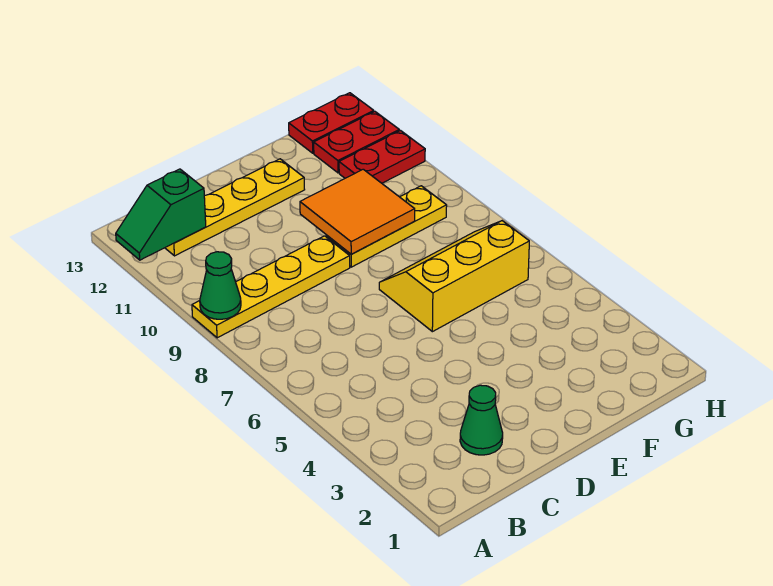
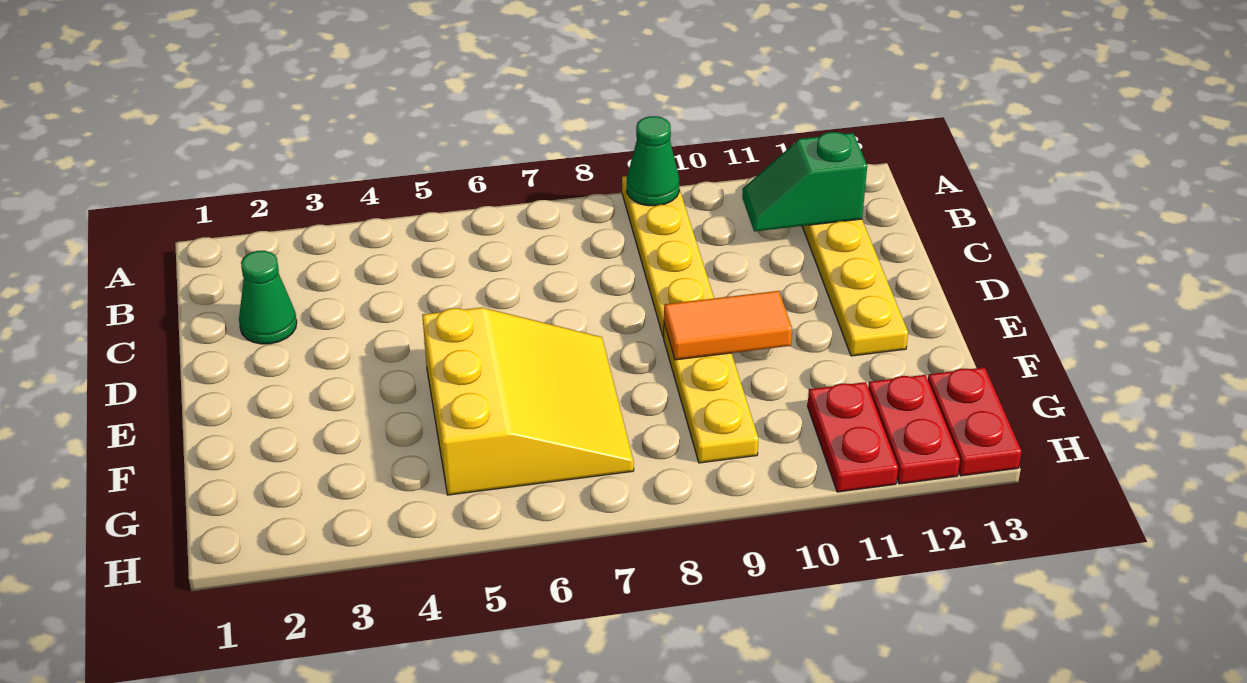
green slope A12:B12 level 2 top B -> green slope B11:B12 level 2 top 12
yellow slope E6:G7 level 1 top 6 -> yellow slope E5:G7 level 1 top 5
orange tile E9:F10 level 2 -> orange tile E9:E10 level 2

